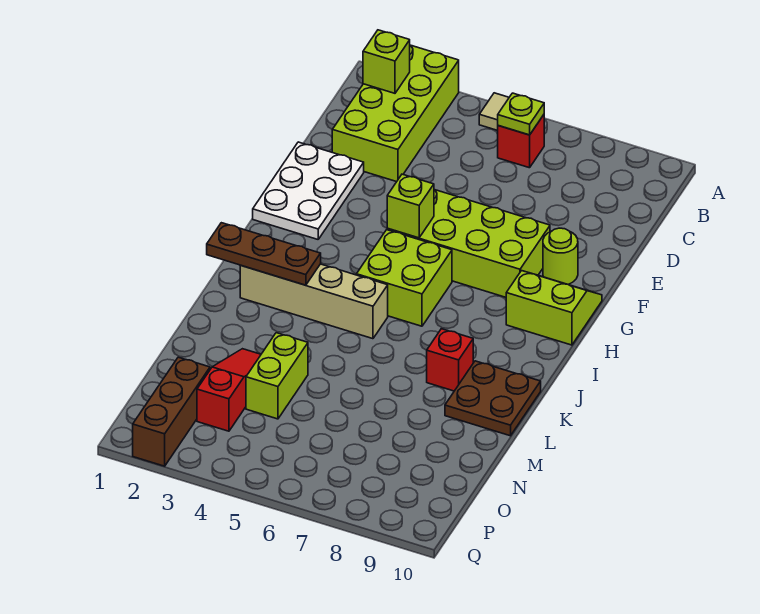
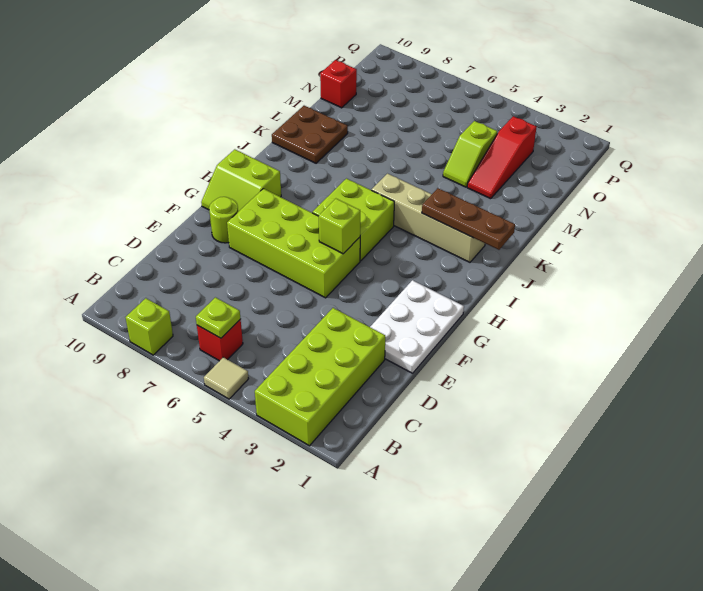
lime brick B2 level 2 -> lime brick A8 level 1
red brick K8 level 1 -> red brick N10 level 1
lime brick M4:N4 level 1 -> lime slope M4:N4 level 1 top N
brown brick O2:Q2 level 1 -> none

